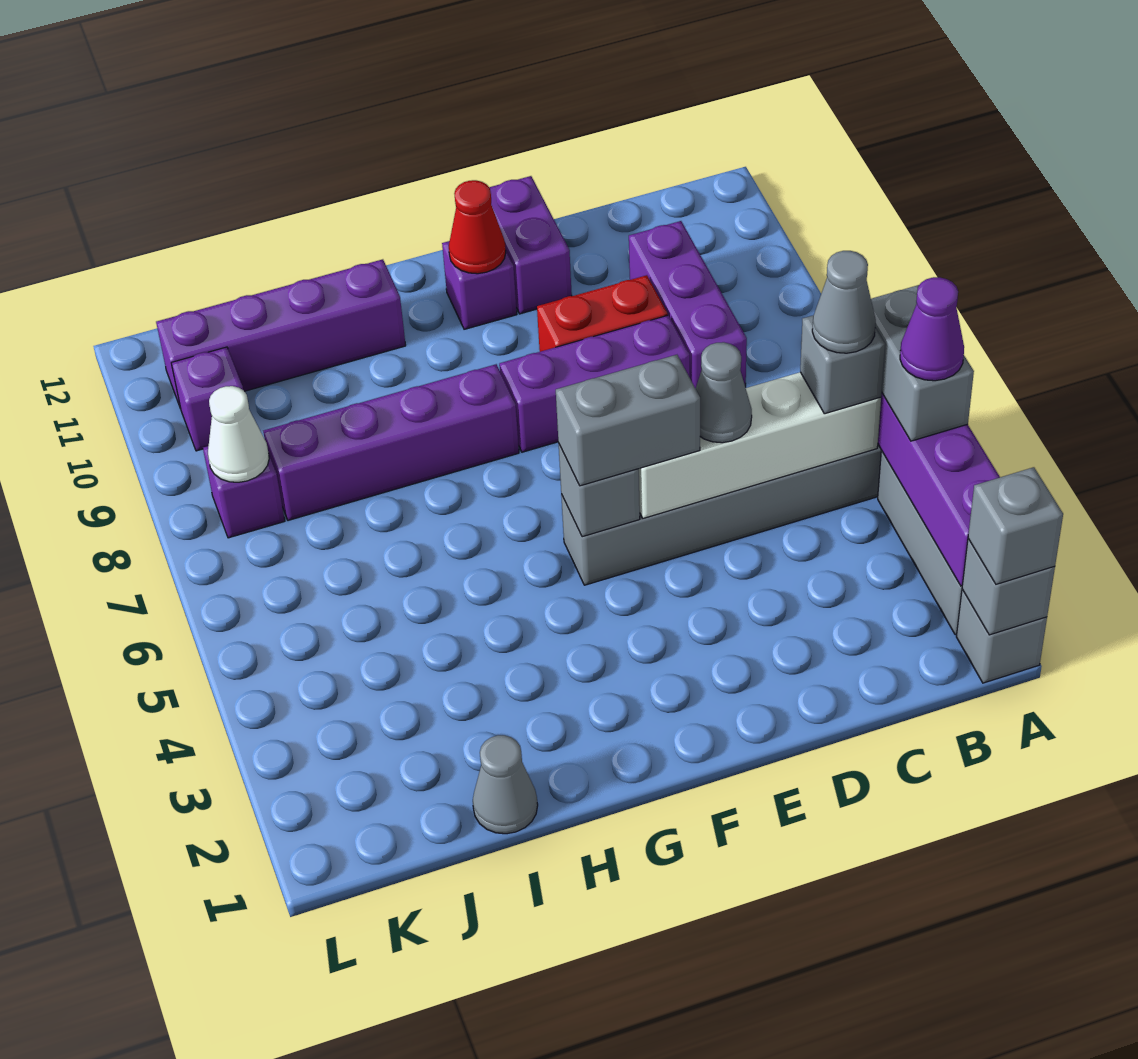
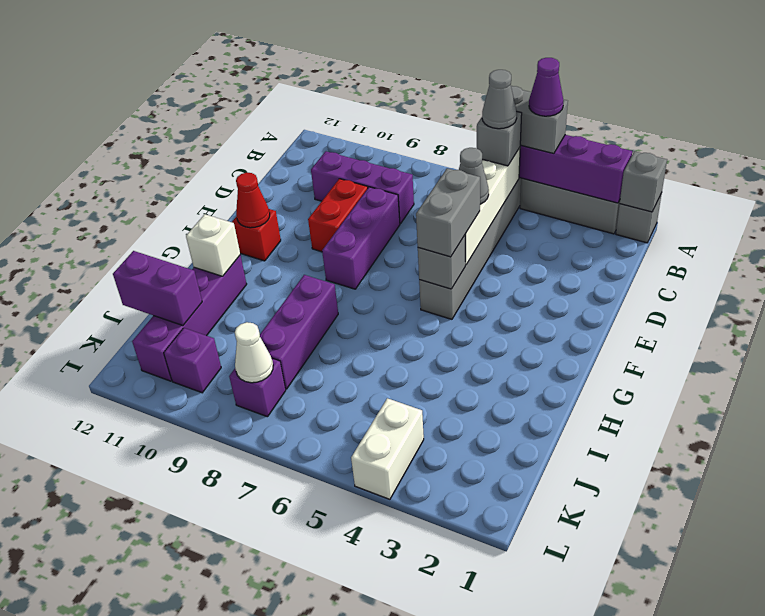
grey brick A1 level 3 -> none
purple brick E11:E12 level 1 -> purple brick J11:J12 level 2
purple brick F11 level 1 -> red brick F11 level 1
purple brick G8:J8 level 1 -> purple brick H8:J8 level 1
none -> white brick H11 level 2
grey cone I1 level 1 -> none
none -> white brick K4:L4 level 1

